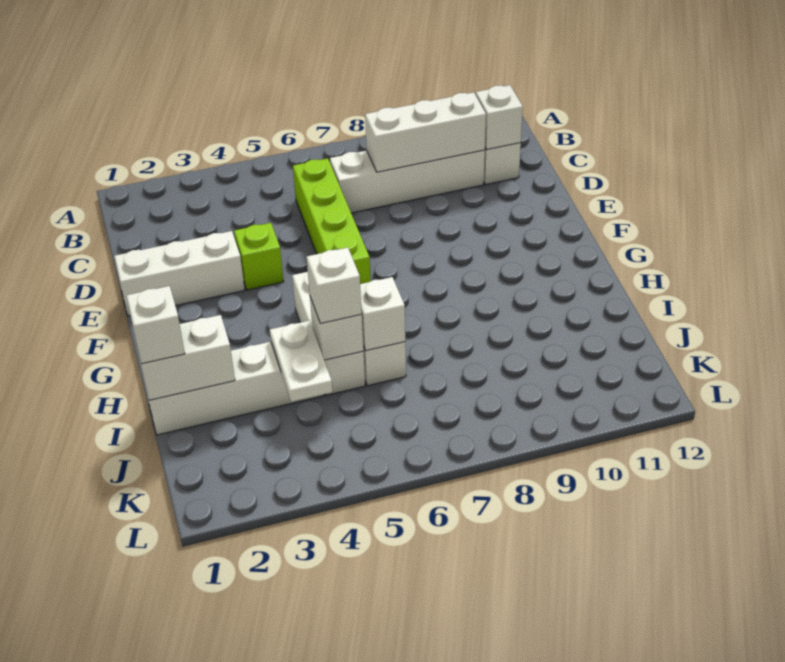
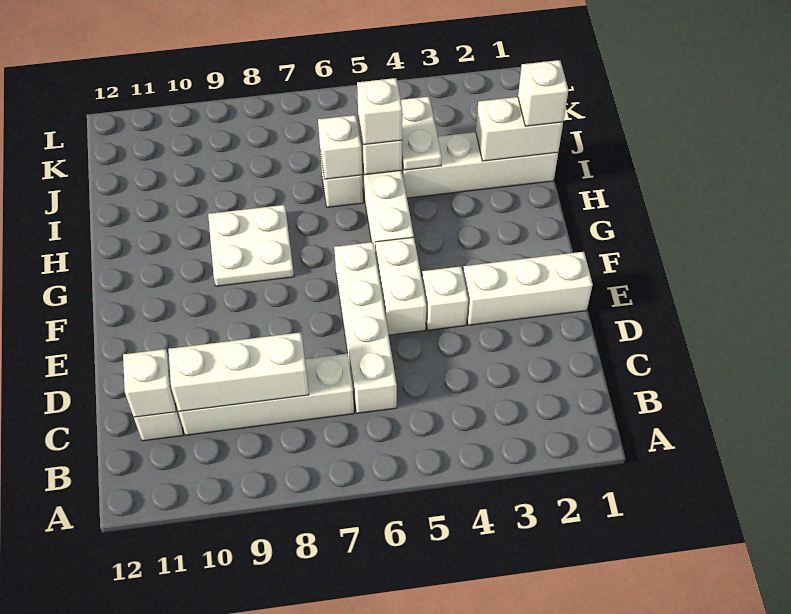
lime brick C6:F6 level 1 -> white brick C6:F6 level 1
lime brick E4 level 1 -> white brick E4 level 1
none -> white brick E5:F5 level 1
none -> white plate G8:H9 level 1

